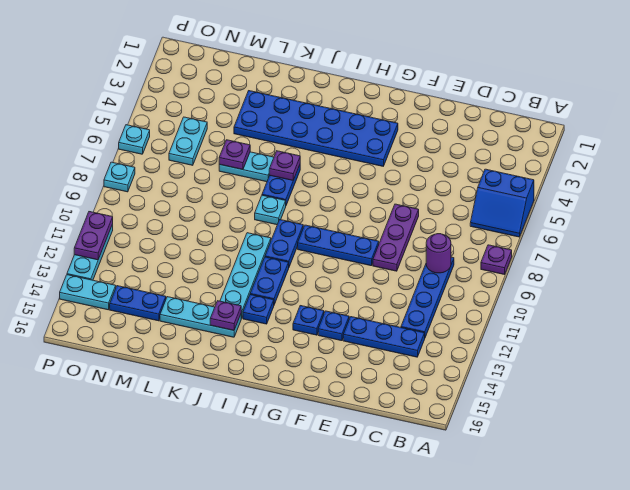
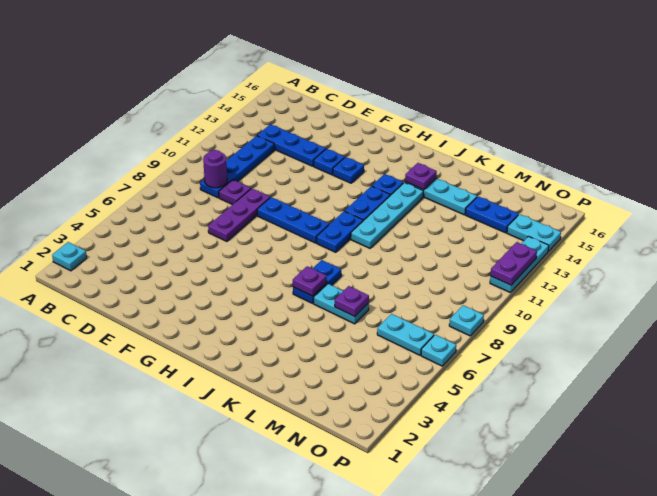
blue slope A5:B6 level 1 top 5 -> none
purple plate A8 level 1 -> purple plate D9 level 1
blue plate G3:L4 level 1 -> none
cyan plate J8 level 1 -> cyan plate A2 level 1
cyan plate N5:N6 level 1 -> cyan plate N6:O6 level 1

